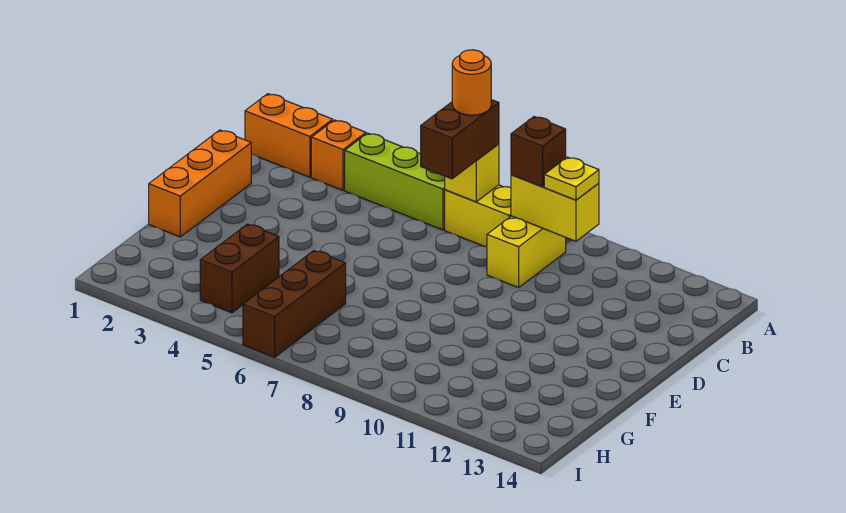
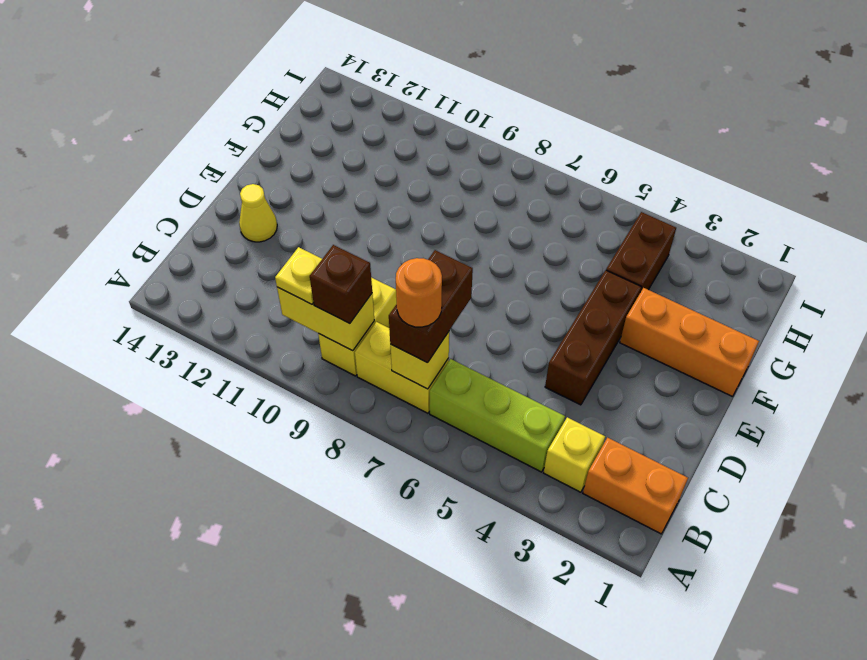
orange brick B3 level 1 -> yellow brick B3 level 1
orange brick D1:F1 level 1 -> orange brick F1:F3 level 1
none -> yellow cone D13 level 1
brown brick G6:I6 level 1 -> brown brick D4:F4 level 1

